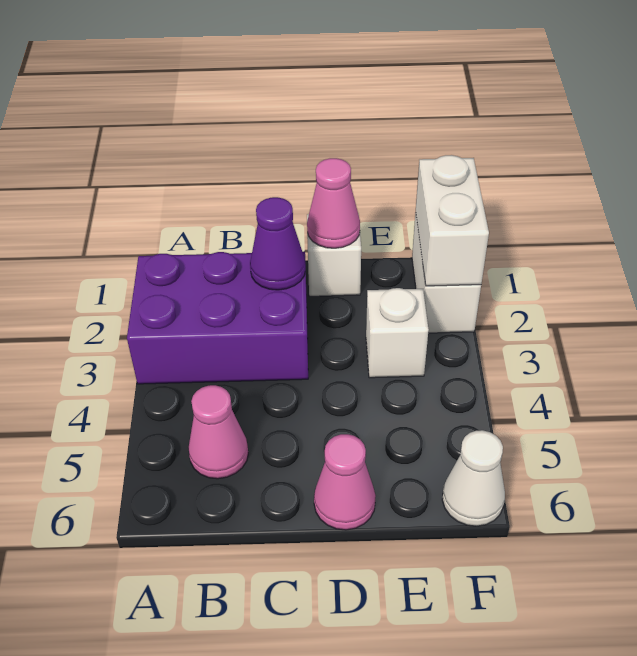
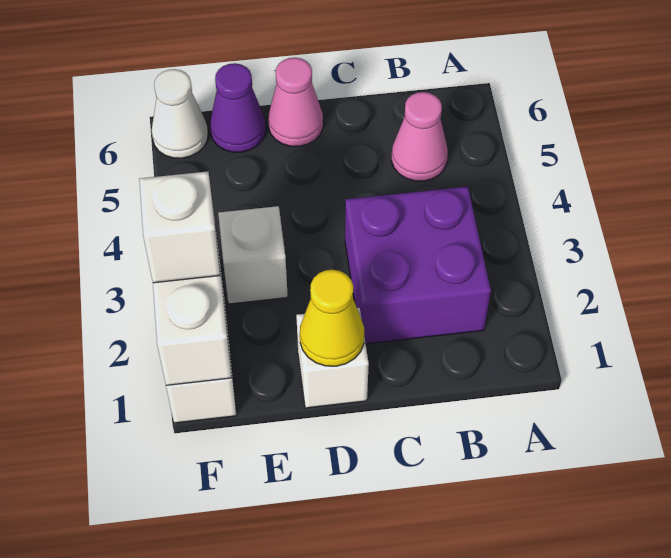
purple brick A2:C3 level 1 -> purple brick B2:C3 level 1
purple cone C2 level 2 -> purple cone E6 level 1
pink cone D1 level 2 -> yellow cone D1 level 2
none -> white brick F2 level 3

